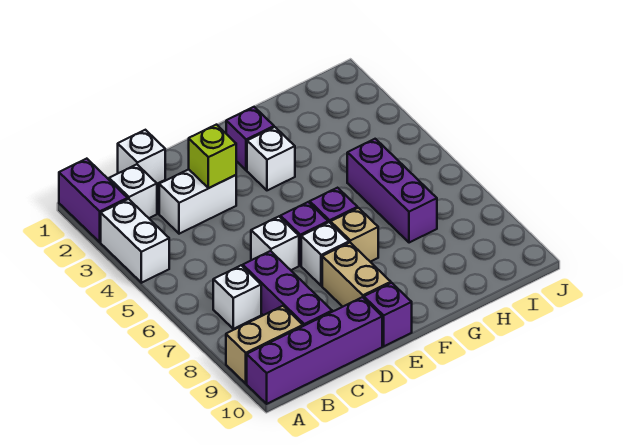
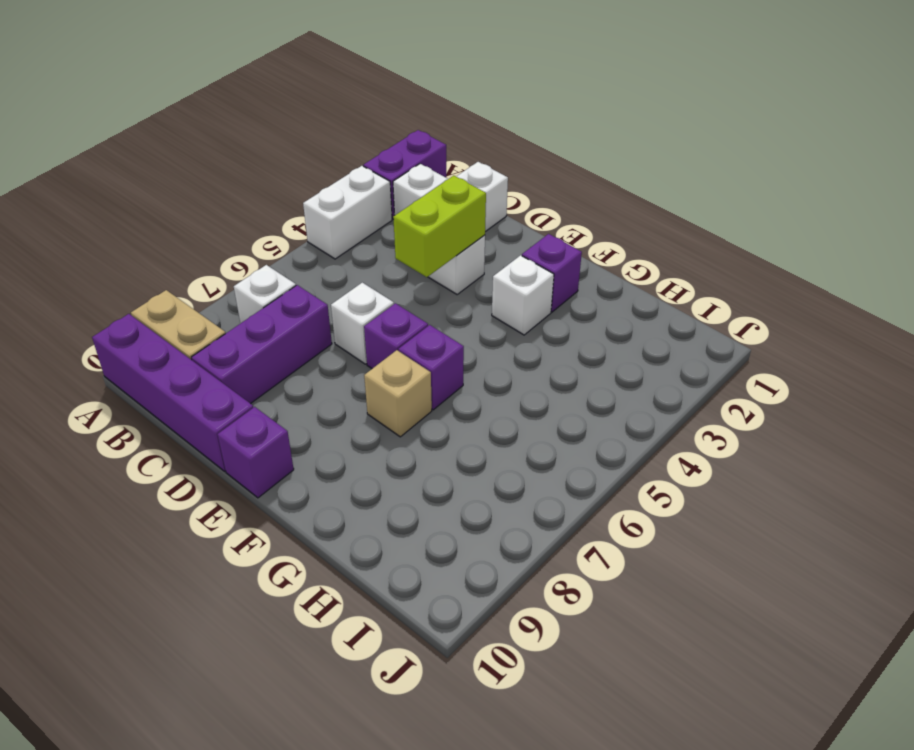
lime brick D3 level 2 -> lime brick D3:D4 level 2
white brick E7 level 1 -> none
tan brick E8:E9 level 1 -> none
purple brick H5:H7 level 1 -> none

